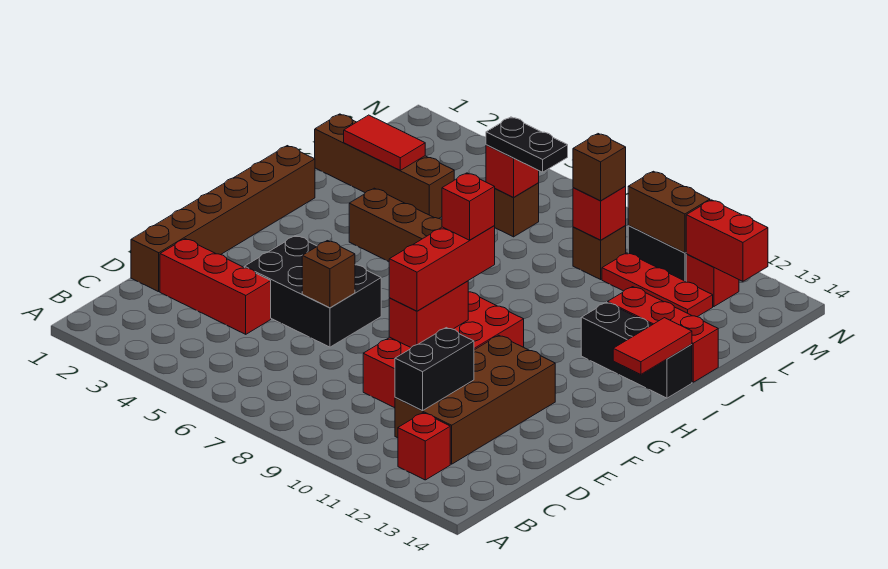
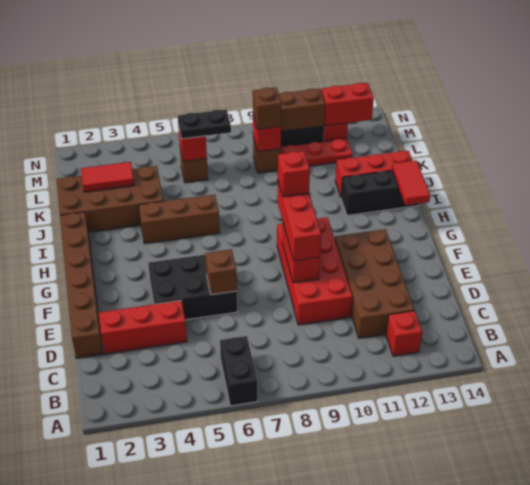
black brick C11:D11 level 2 -> black brick A6:B6 level 1
brown brick K1:K4 level 1 -> brown brick J1:K4 level 1

